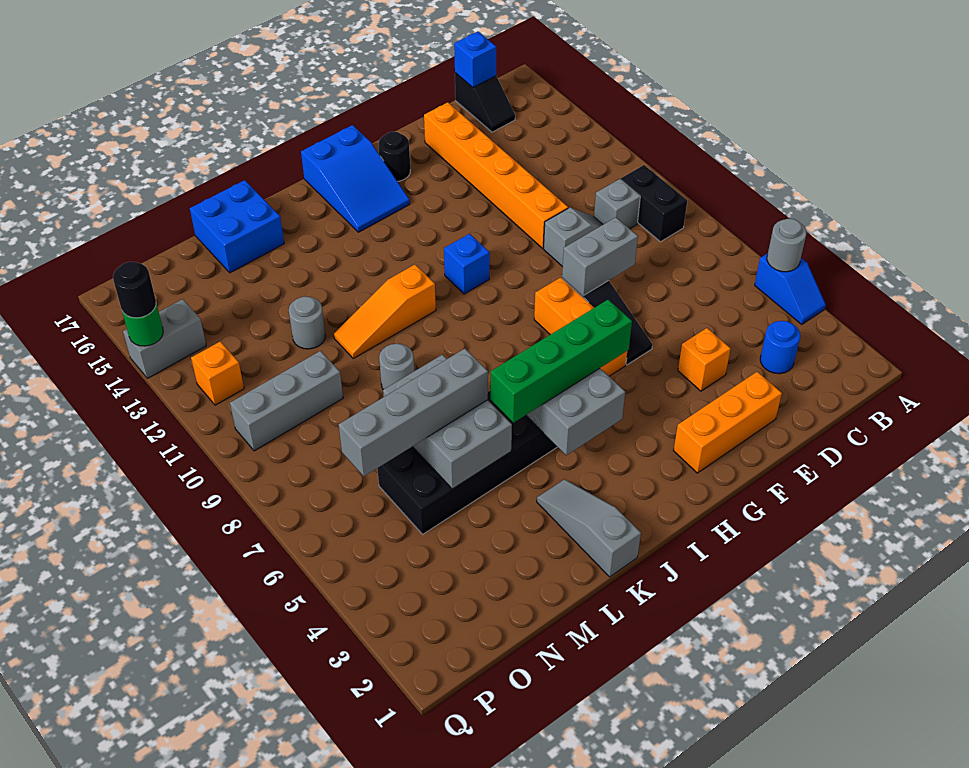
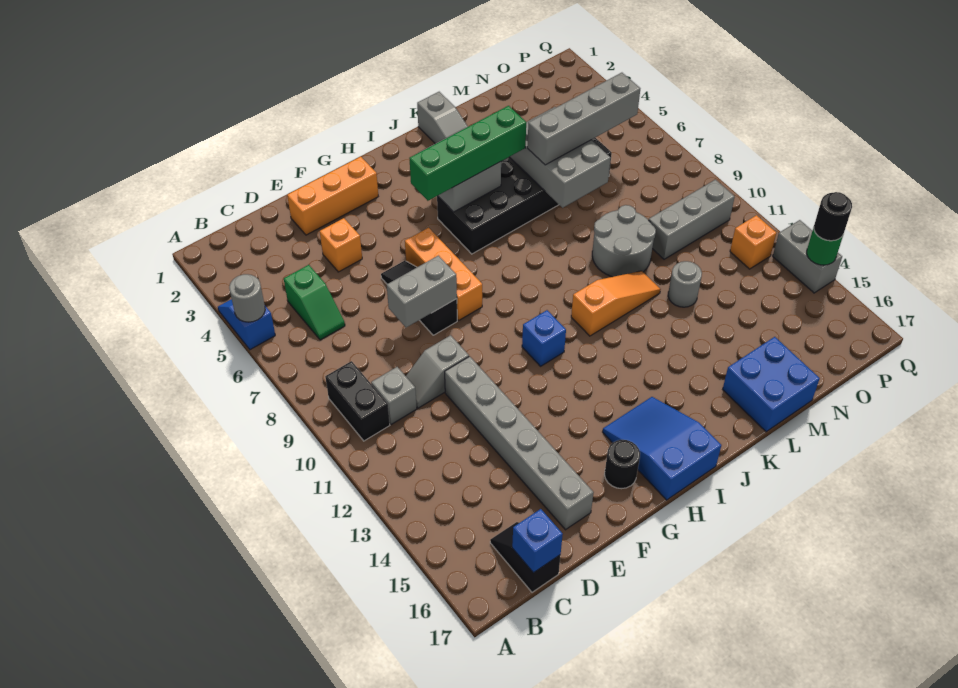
blue round brick C3 level 1 -> none
none -> green slope C5:C6 level 1 top 5
orange brick E11:E16 level 1 -> grey brick E11:E16 level 1
grey round brick L9 level 1 -> grey round brick L9:M10 level 1
grey brick P14:Q14 level 1 -> grey brick Q13:Q14 level 1

